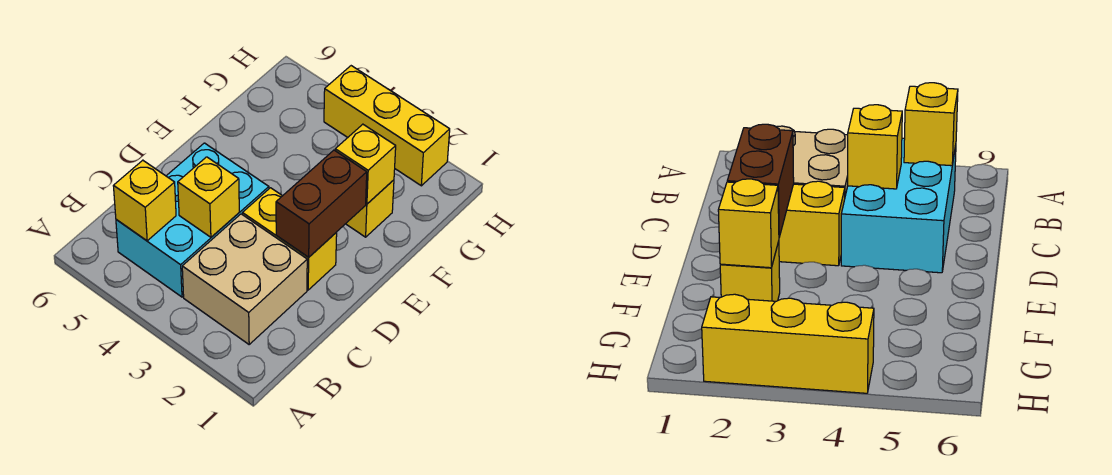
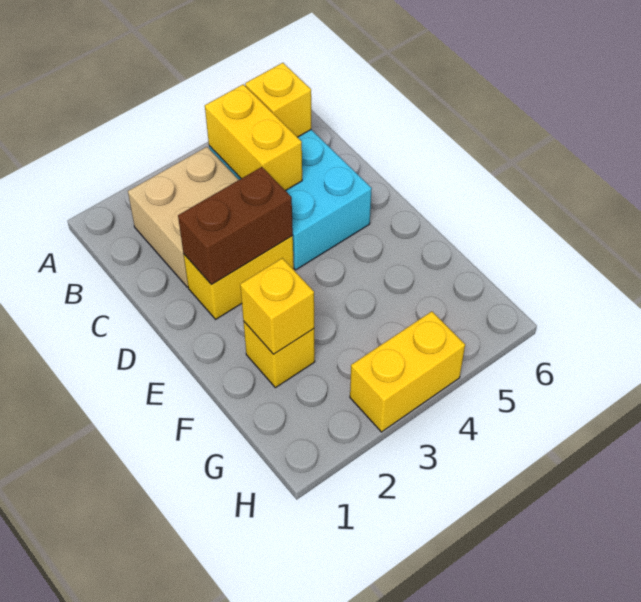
yellow brick C4 level 2 -> yellow brick B4:C4 level 2
brown brick D2:E2 level 2 -> brown brick D2:D3 level 2
yellow brick H2:H4 level 1 -> yellow brick H3:H4 level 1

